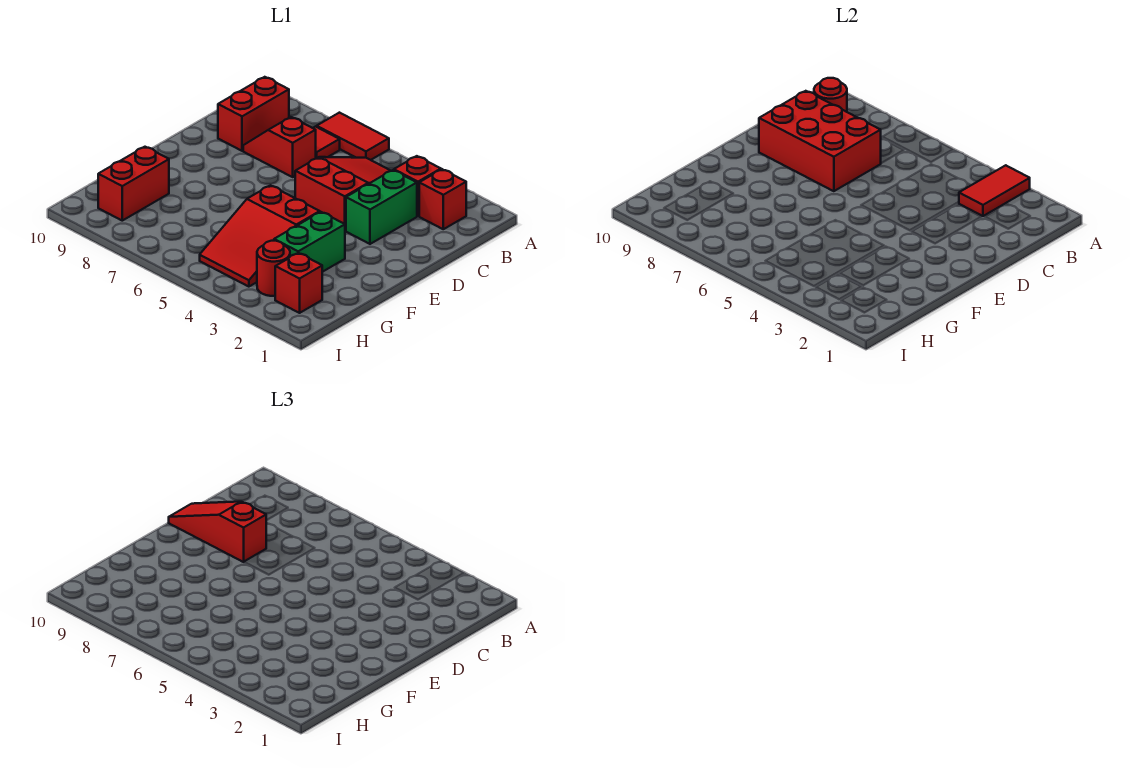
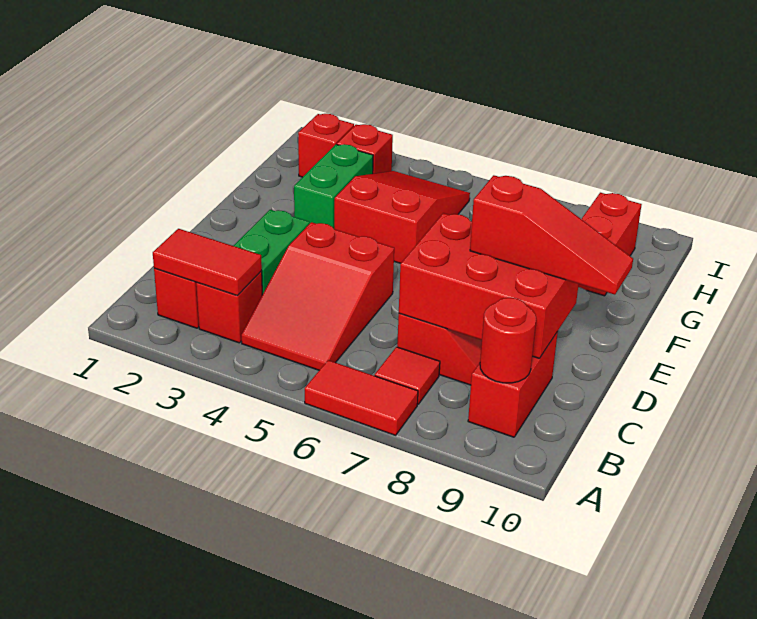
red tile A3:B3 level 2 -> red tile B2:B3 level 2
red round brick H3 level 1 -> red brick H3 level 1

